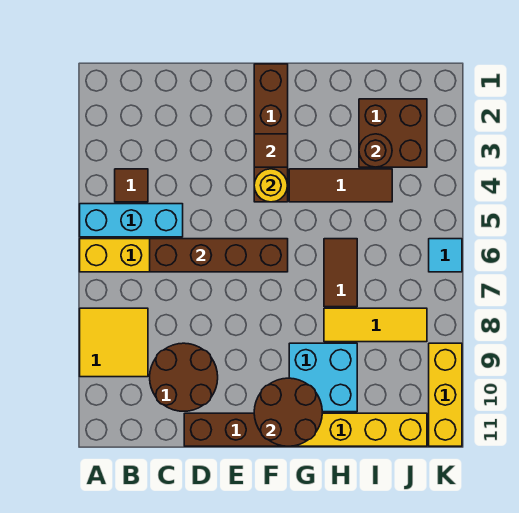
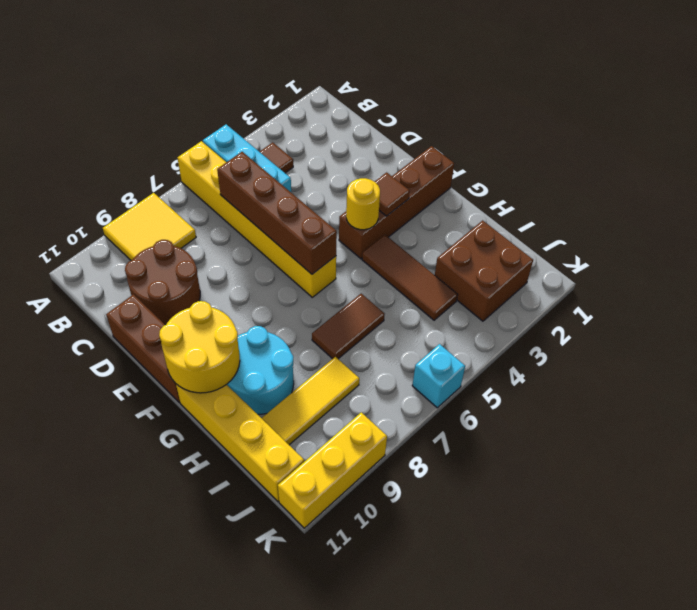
brown round brick F10:G11 level 2 -> yellow round brick F10:G11 level 2
cyan brick G9:H10 level 1 -> cyan round brick G9:H10 level 1
yellow tile H8:J8 level 1 -> yellow tile I8:I10 level 1
brown round brick I3 level 2 -> none
cyan tile K6 level 1 -> cyan brick K6 level 1

